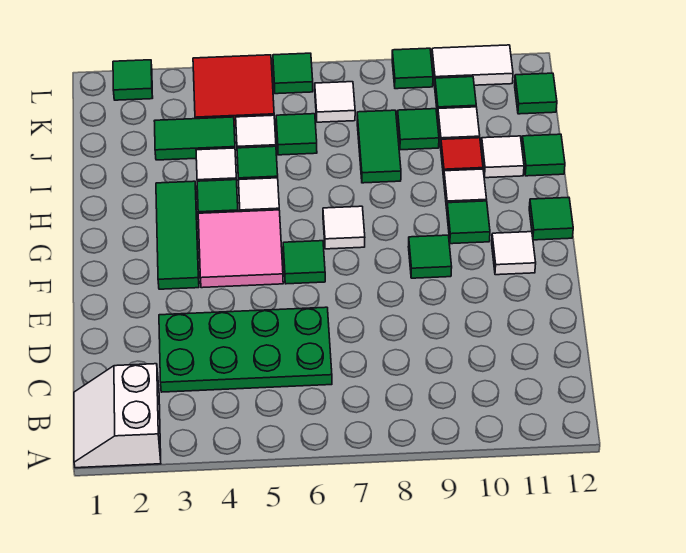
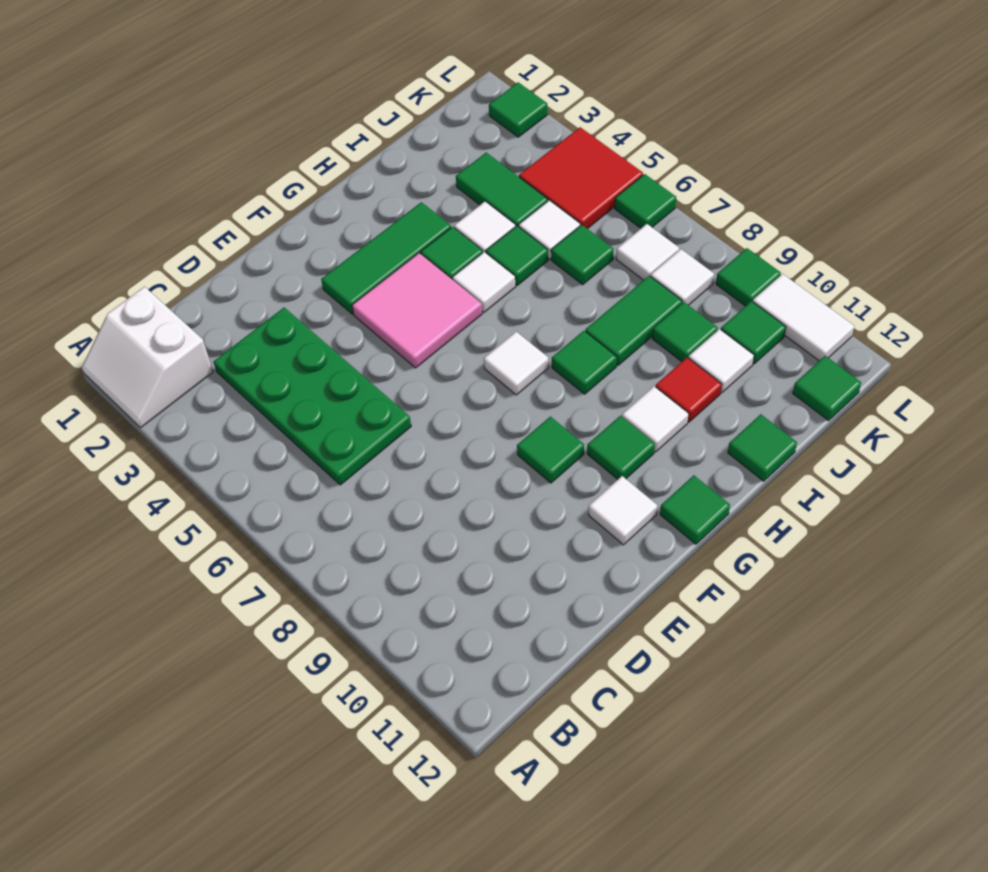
white slope A1:B2 level 1 top 2 -> white slope A1:B2 level 1 top B
green tile F6 level 1 -> green tile H8 level 1
white tile I11 level 1 -> white tile K8 level 1

